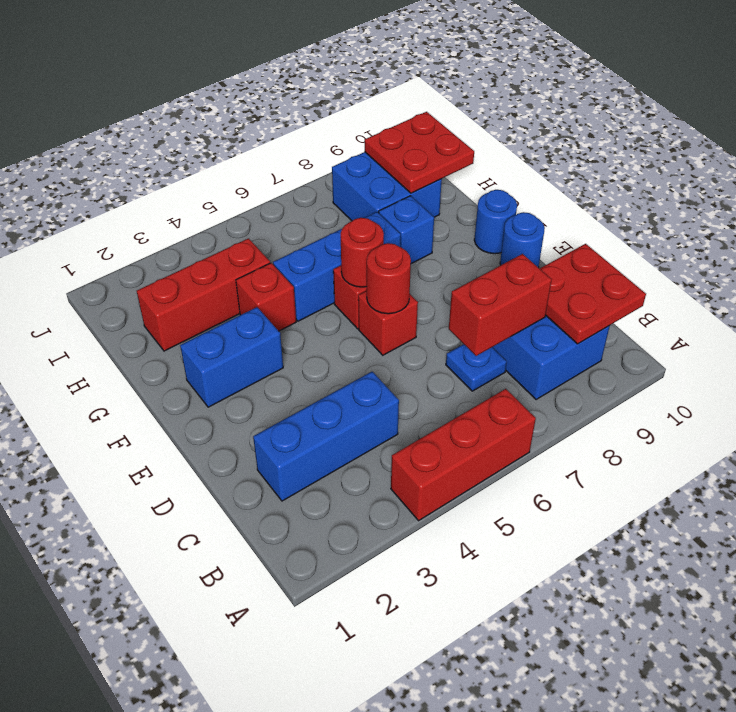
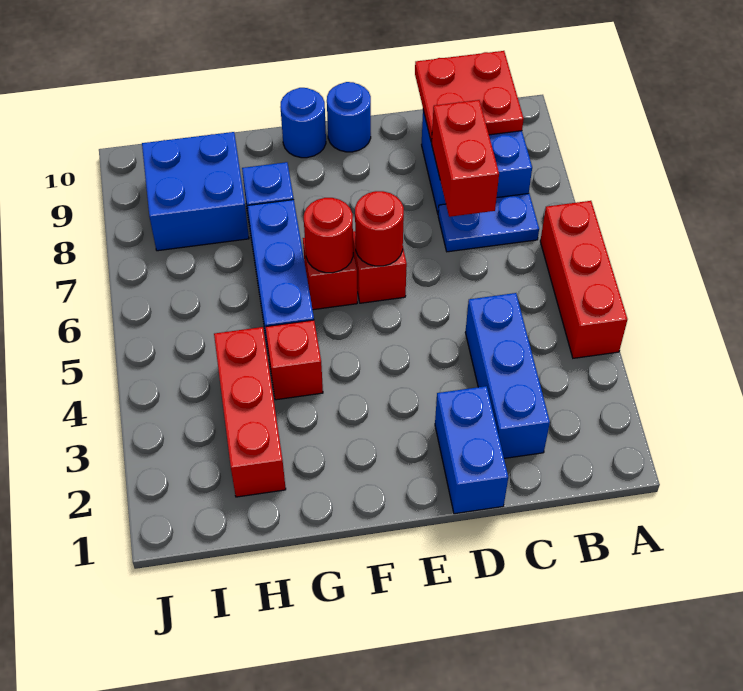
blue plate C7 level 1 -> blue plate B7:C7 level 1
blue brick F2:F3 level 1 -> blue brick D1:D2 level 1
red plate H9:I10 level 2 -> none

